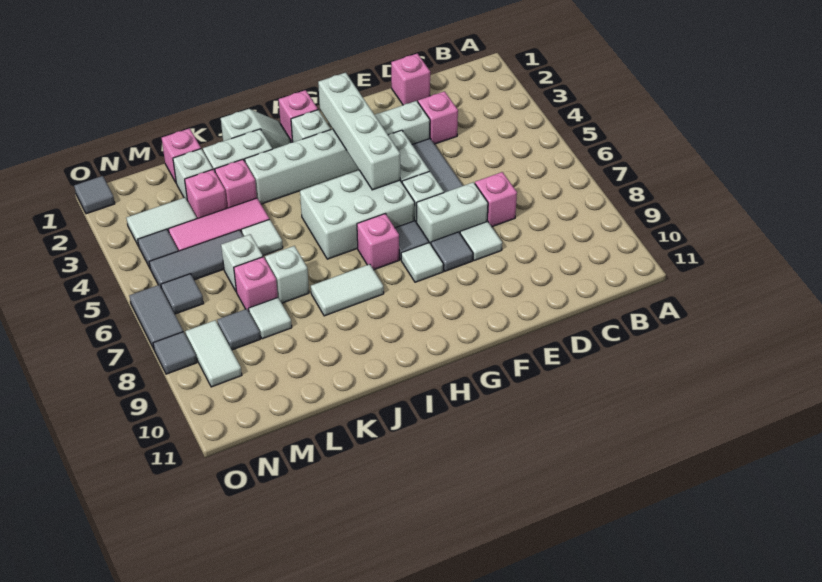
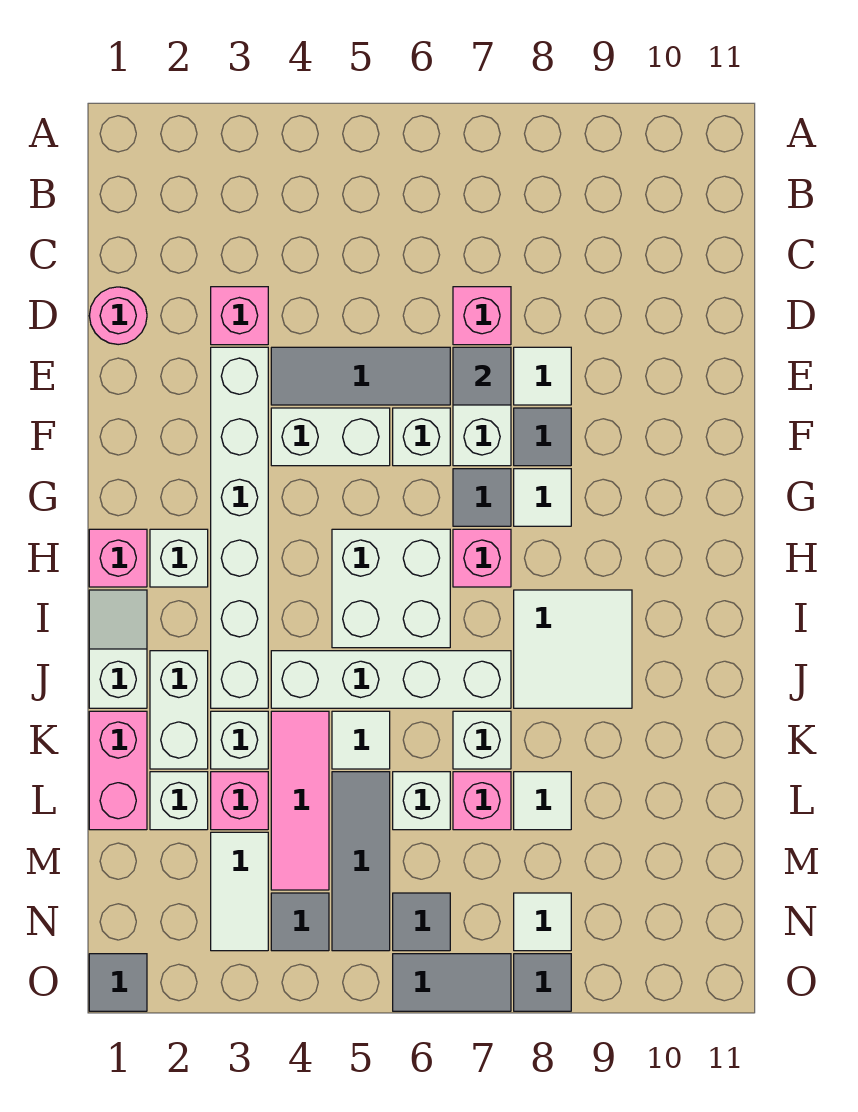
pink brick D1 level 1 -> pink round brick D1 level 1
white brick G2:G5 level 2 -> white brick J4:J7 level 1
white brick G5:I6 level 1 -> white brick H5:I6 level 1
white tile I8:J8 level 1 -> white tile I8:J9 level 1
pink brick K3 level 1 -> white brick K3 level 1
pink brick L1 level 1 -> pink brick K1:L1 level 1
grey tile M8 level 1 -> grey tile E7 level 2
white tile N8:N9 level 1 -> white tile N8 level 1

